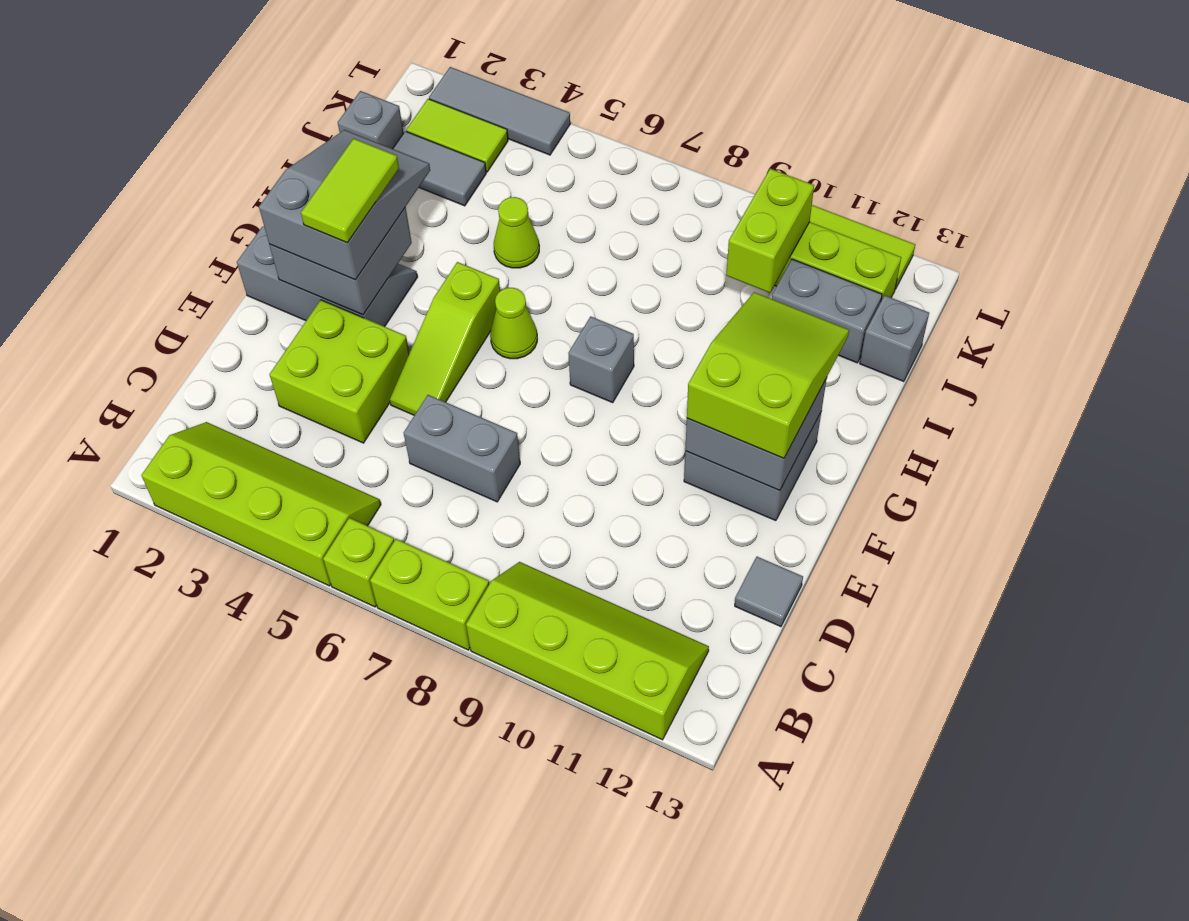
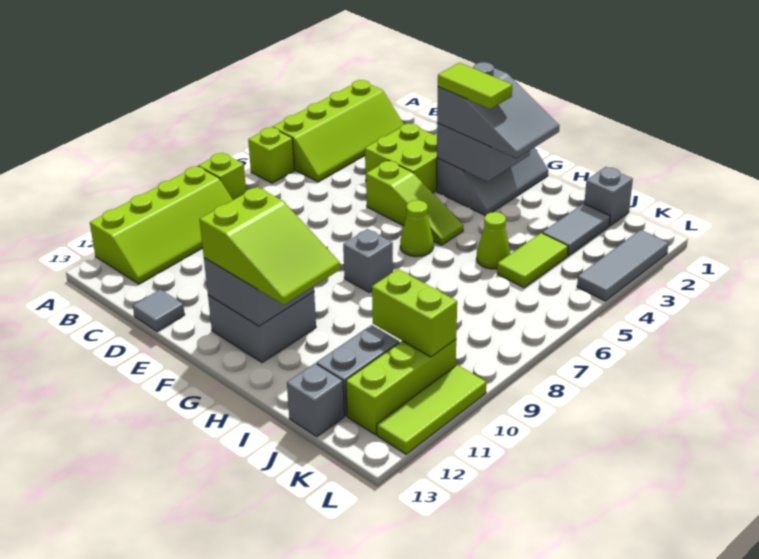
lime brick A7:A8 level 1 -> lime brick A8 level 1
grey brick D6:D7 level 1 -> none
lime slope E5:G5 level 1 top G -> lime slope E5:G5 level 1 top E
lime tile K2:K3 level 1 -> lime tile J4:J5 level 1

